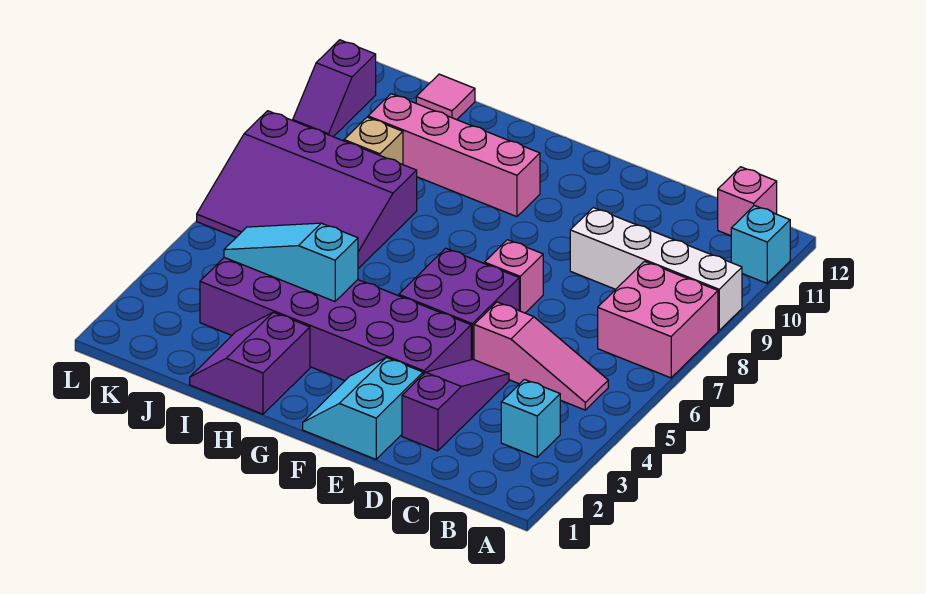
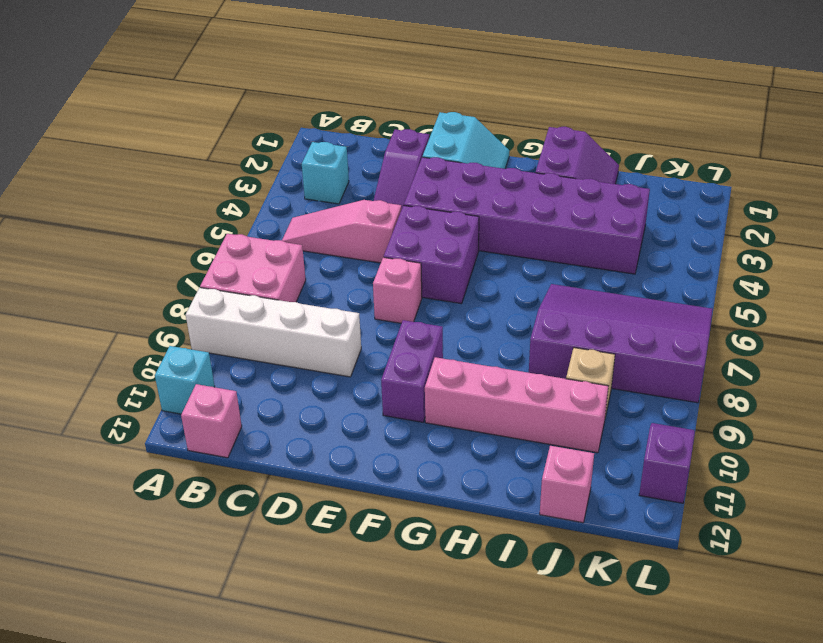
none -> purple brick F9:F10 level 1
cyan slope H4:J4 level 2 top H -> none
pink tile J12 level 1 -> pink brick J12 level 1

